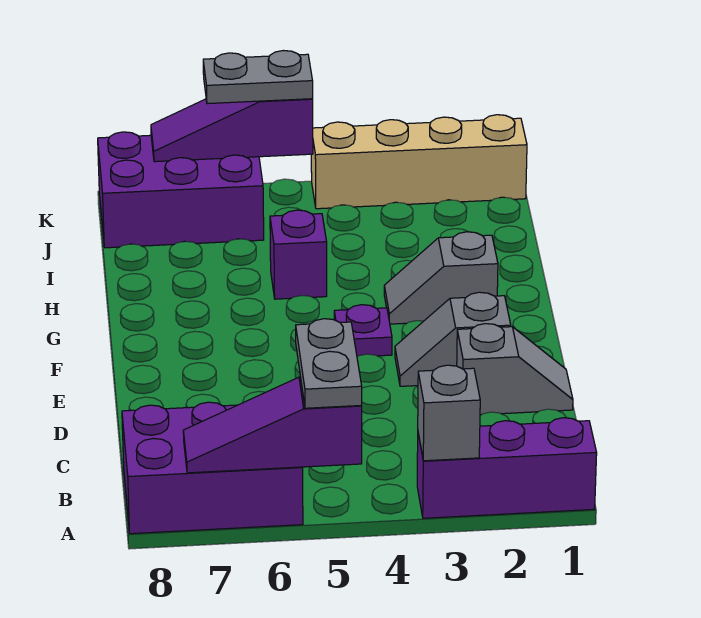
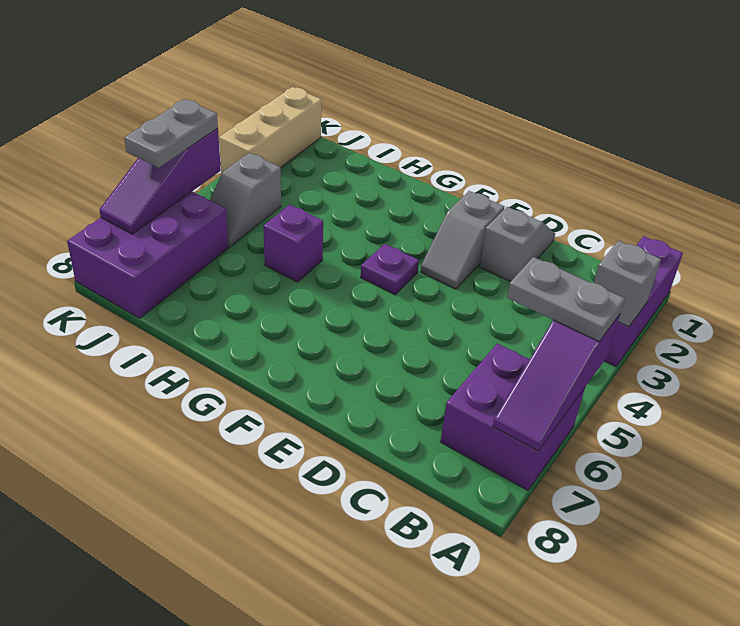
purple brick A6:B8 level 1 -> purple brick A6:B7 level 1
grey slope G2:G3 level 1 top 2 -> grey slope J4:J5 level 1 top 4
tan brick K1:K4 level 1 -> tan brick K1:K3 level 1

